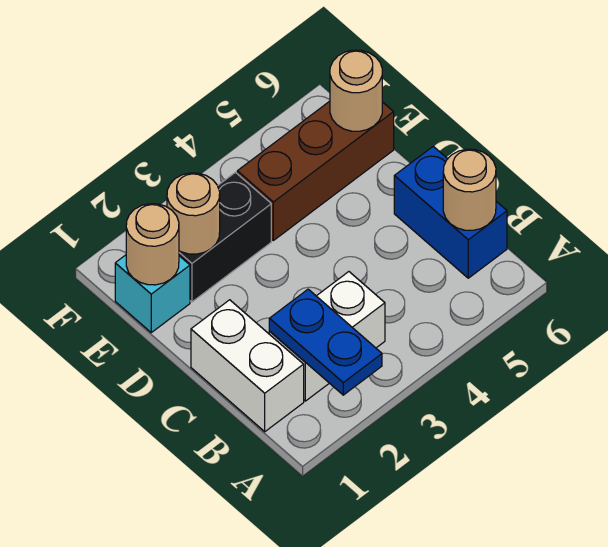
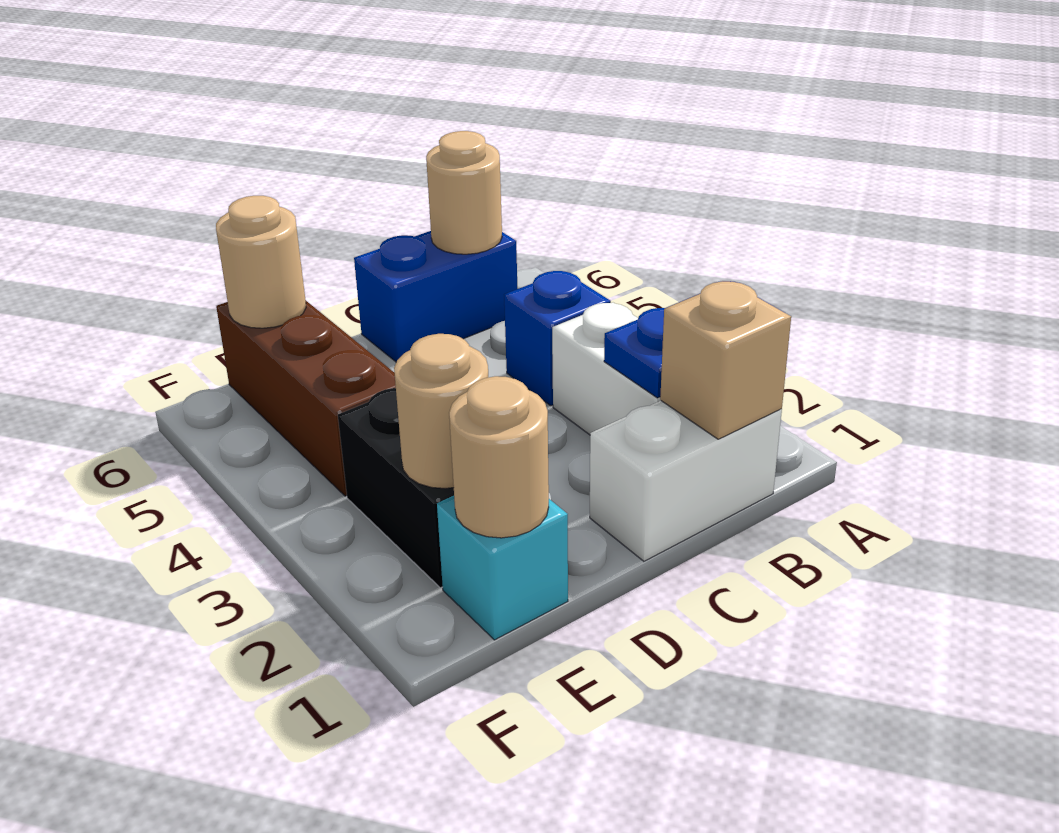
none -> tan brick B1 level 2
none -> blue brick B4 level 1

